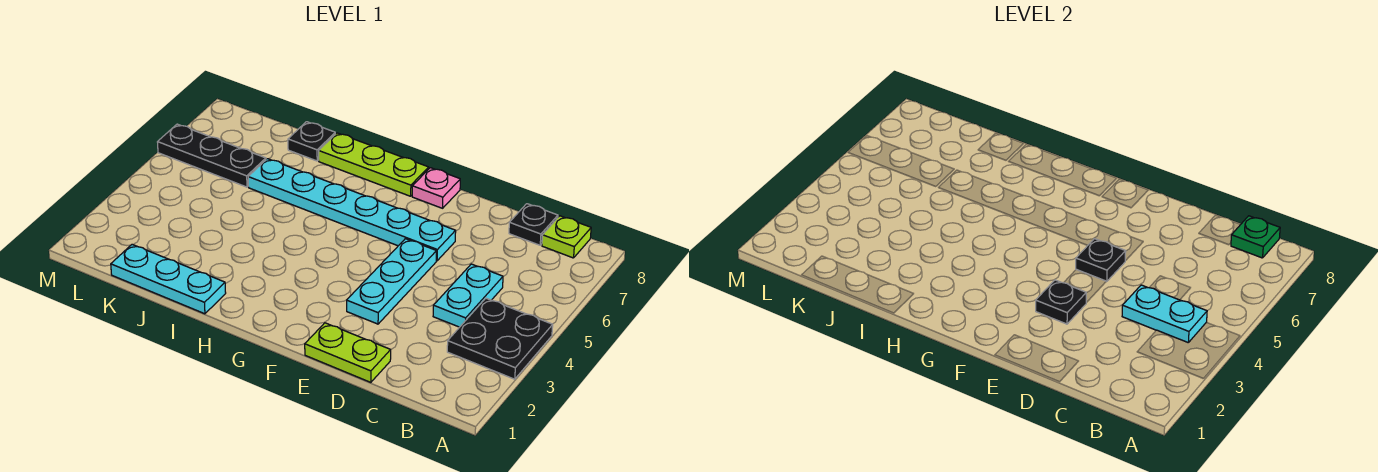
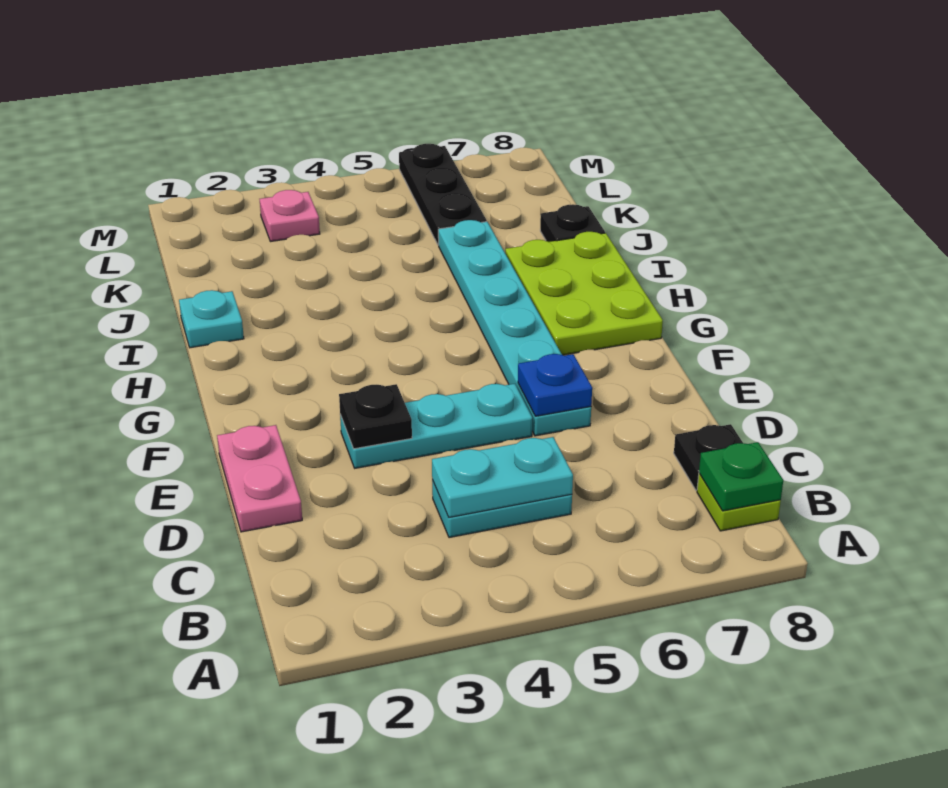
black plate A3:B4 level 1 -> none
cyan plate B4:C4 level 2 -> cyan plate C4:C5 level 2
lime plate D1:E1 level 1 -> pink plate D1:E1 level 1
black plate E5 level 2 -> none
none -> blue plate E6 level 2
pink plate F8 level 1 -> pink plate L3 level 1
lime plate G8:I8 level 1 -> lime plate G7:I8 level 1
cyan plate I1:K1 level 1 -> cyan plate I1 level 1

